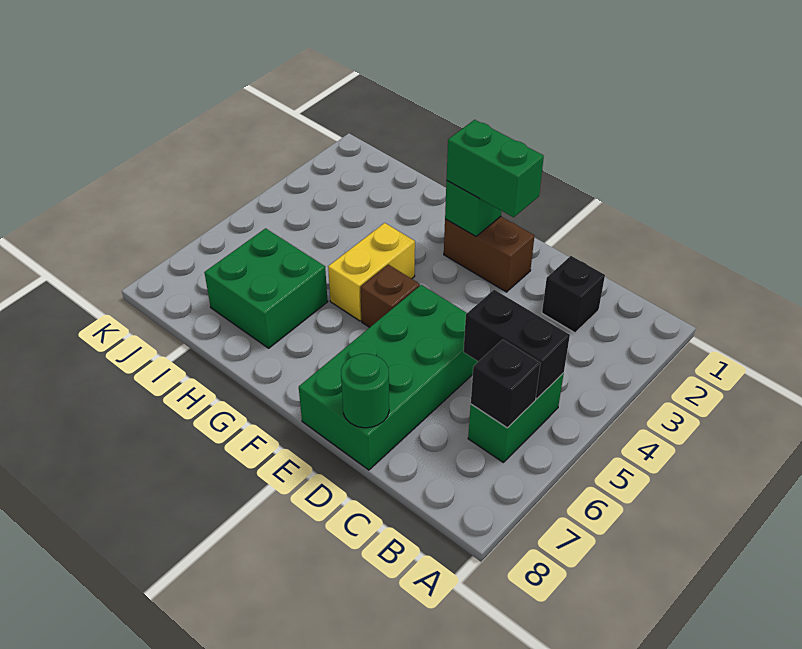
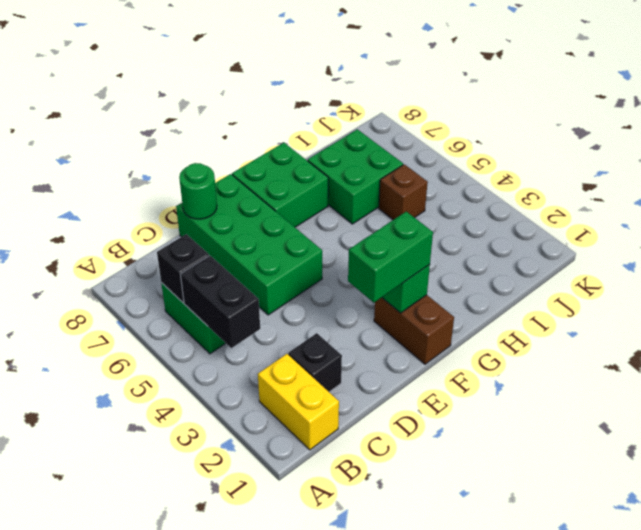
black brick B5:C5 level 2 -> black brick B4:B5 level 2
brown brick E2:F2 level 1 -> brown brick F1:F2 level 1
brown brick F5 level 1 -> brown brick I5 level 1
none -> green brick F7:G8 level 1
yellow brick G4:G5 level 1 -> yellow brick B1:B2 level 1

